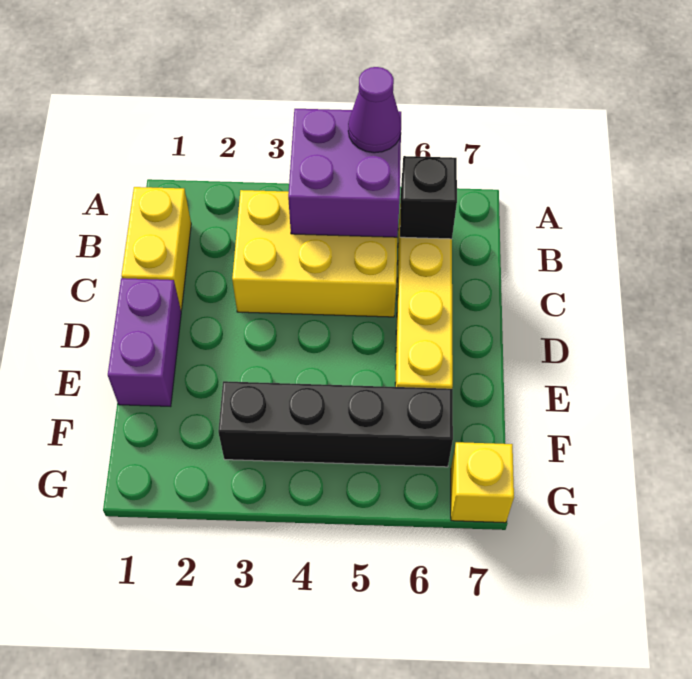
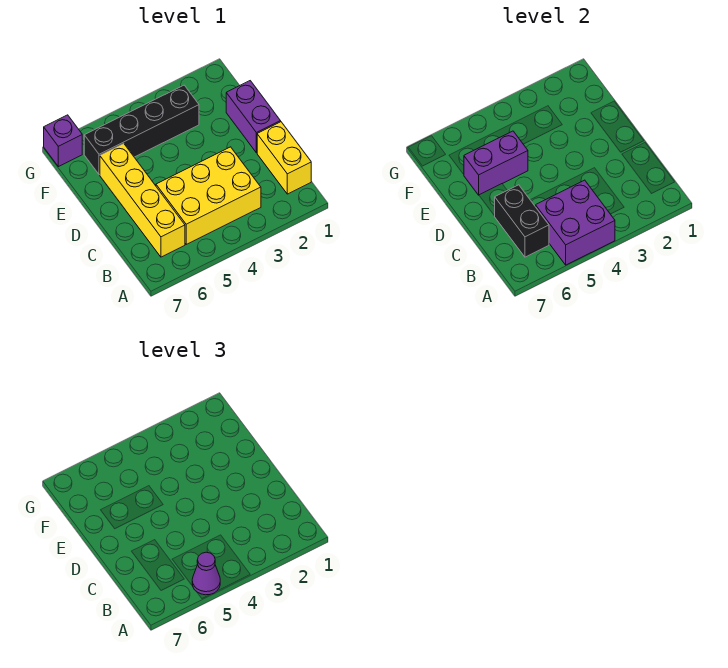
black brick B6 level 2 -> black brick B6:C6 level 2
none -> purple brick E5:E6 level 2
yellow brick G7 level 1 -> purple brick G7 level 1

